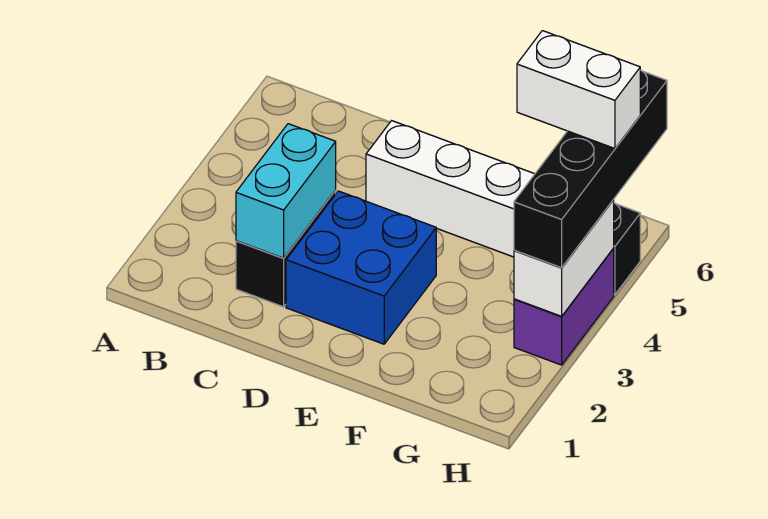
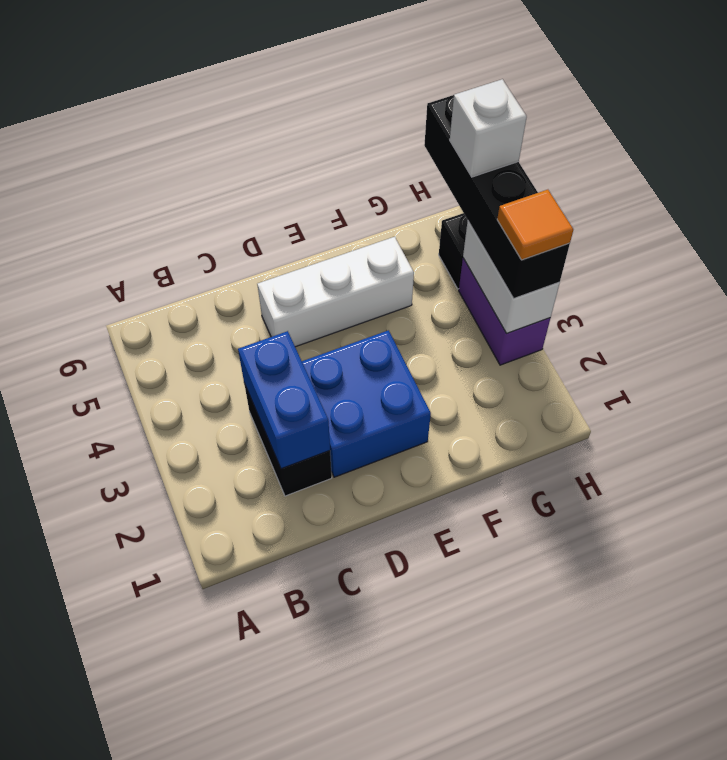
cyan brick C2:C3 level 2 -> blue brick C2:C3 level 2
white brick G5:H5 level 4 -> white brick H5 level 4
none -> orange tile H3 level 4

